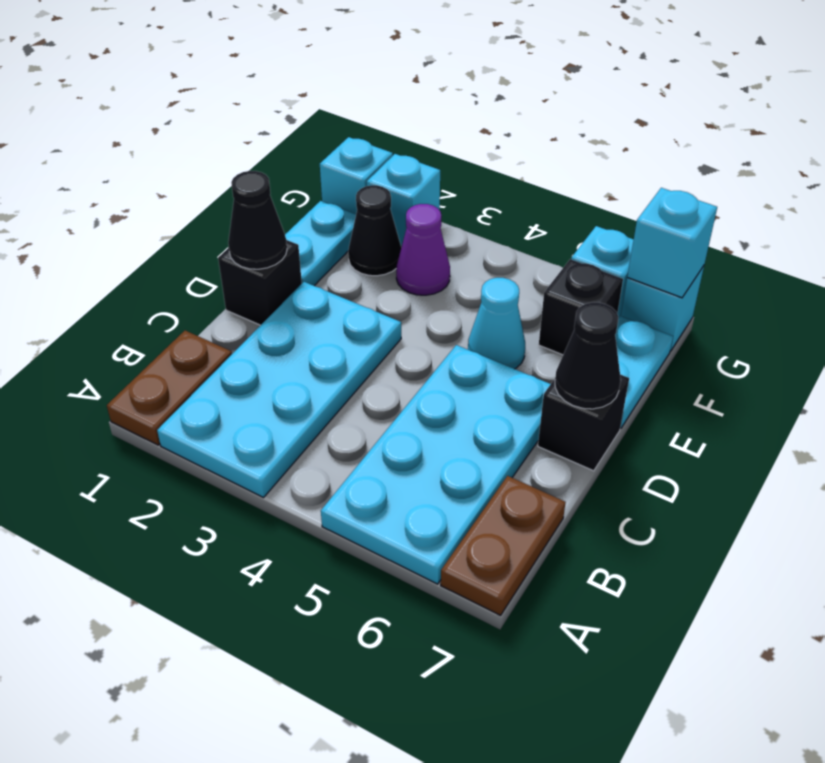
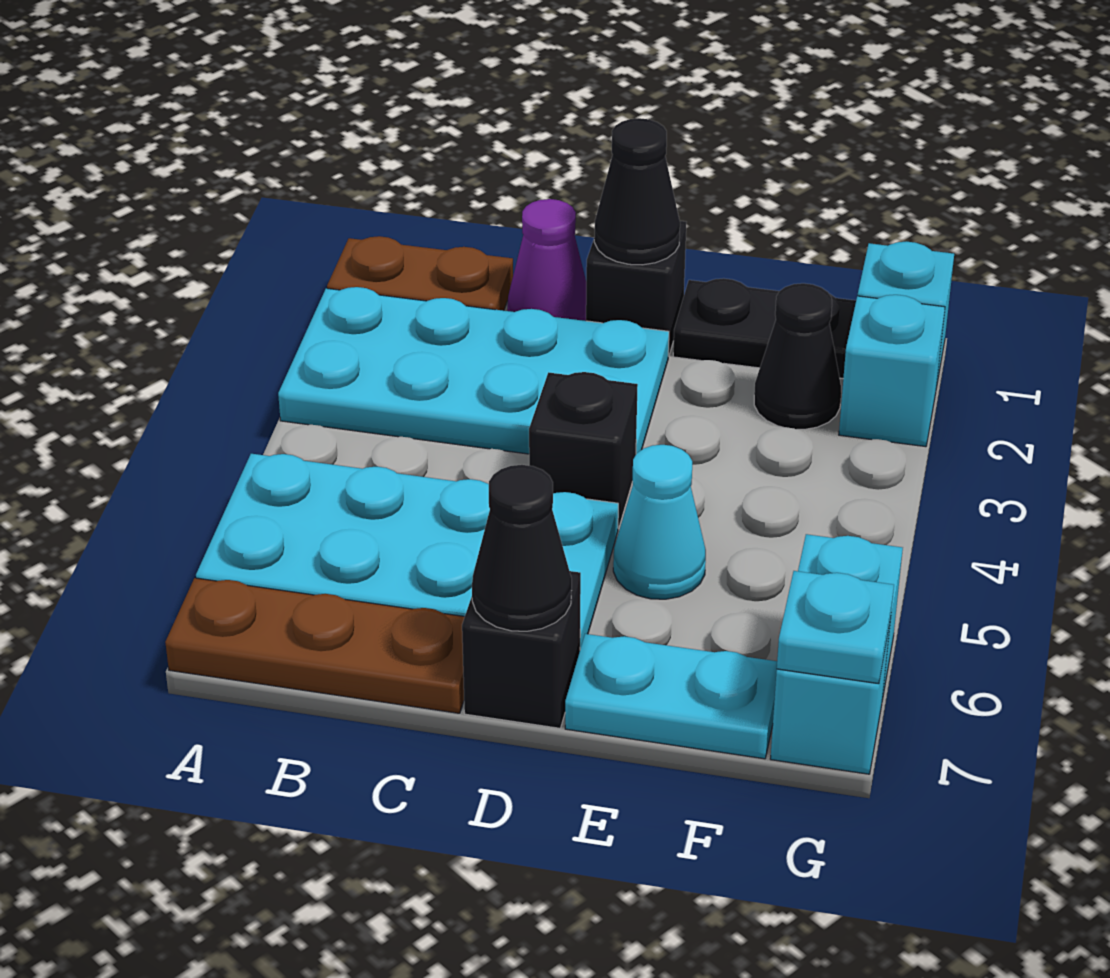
brown plate A7:B7 level 1 -> brown plate A7:C7 level 1
cyan plate E1:F1 level 1 -> black plate E1:F1 level 1
purple cone F3 level 1 -> purple cone C1 level 1
black brick F6 level 1 -> black brick D4 level 1
cyan brick G7 level 2 -> cyan plate G7 level 2

